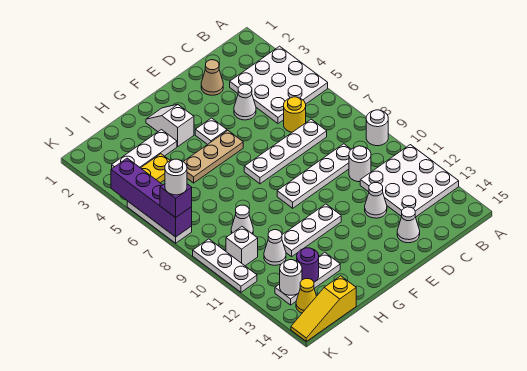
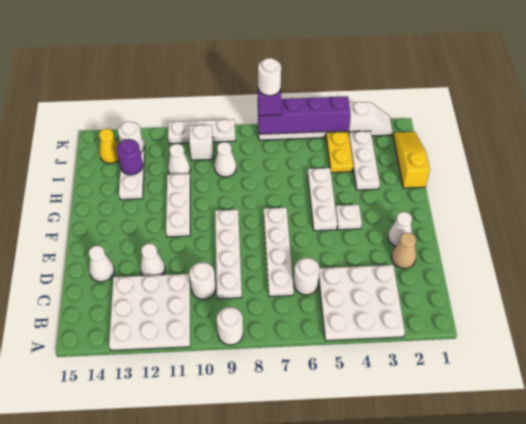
yellow round brick C6 level 1 -> white round brick C6 level 1
white cone D4 level 1 -> white cone E2 level 1
tan plate F5:H5 level 1 -> white plate F5:H5 level 1
white slope G2:G3 level 1 top 3 -> white slope K2:K3 level 1 top 3
yellow slope I15:K15 level 1 top I -> yellow slope H1:J1 level 1 top H

